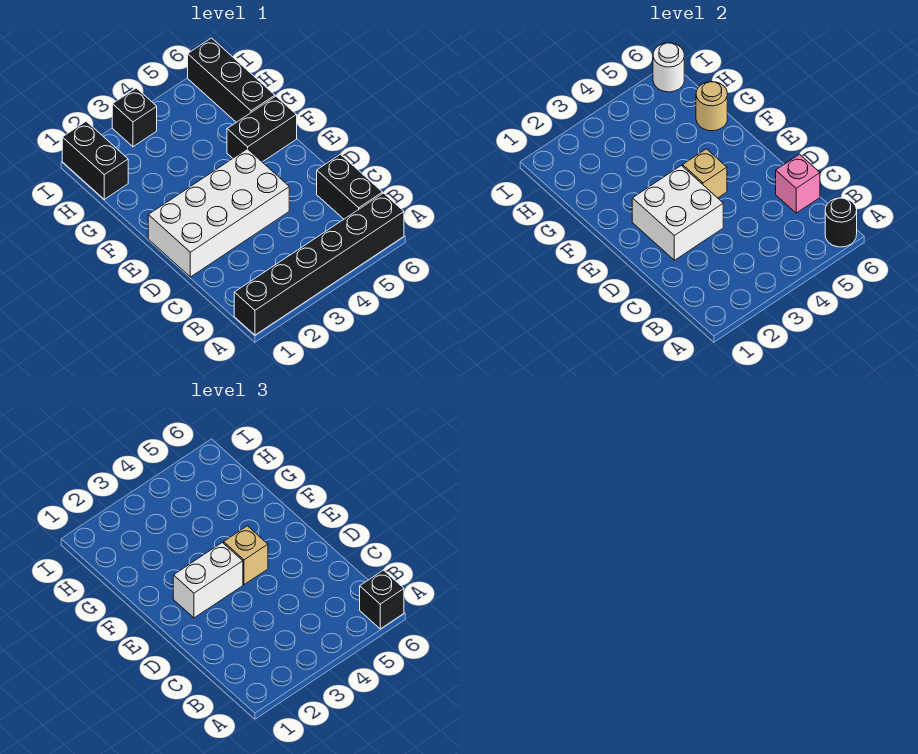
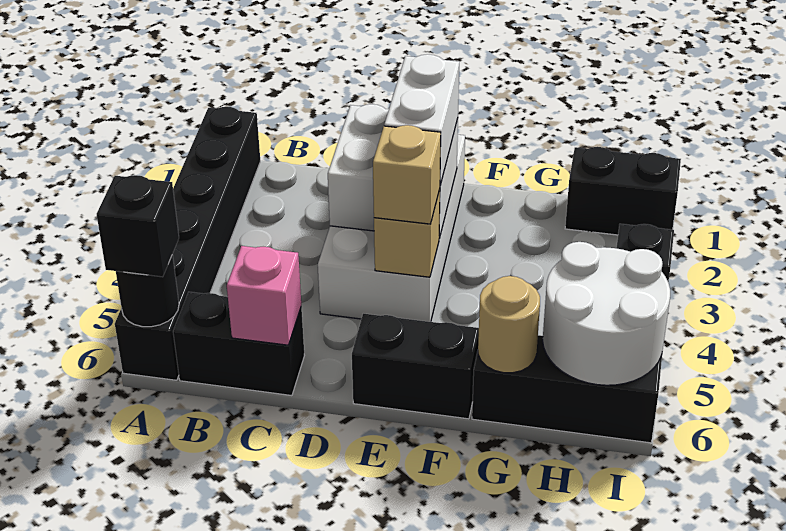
black brick F5:F6 level 1 -> black brick E6:F6 level 1
white round brick I6 level 2 -> white round brick H5:I6 level 2

